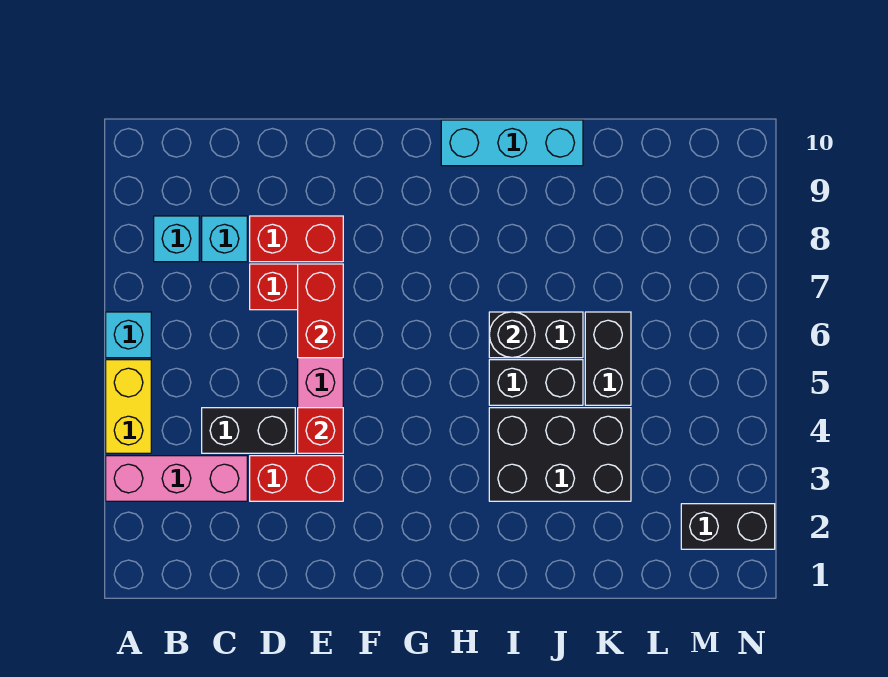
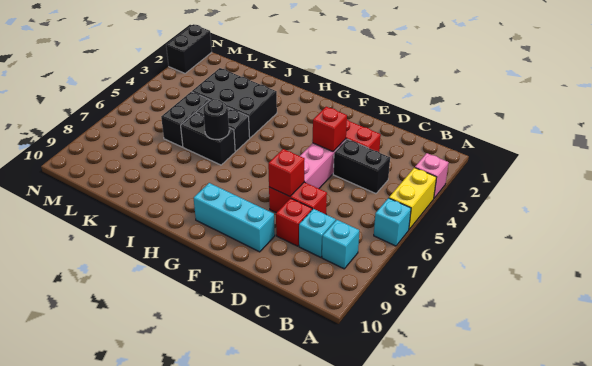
pink brick A3:C3 level 1 -> pink brick A3 level 1
red brick D8:E8 level 1 -> red brick D8 level 1
red brick E6:E7 level 2 -> red brick E7 level 2
cyan brick H10:J10 level 1 -> cyan brick E9:G9 level 1
black brick M2:N2 level 1 -> black brick N1:N2 level 1

